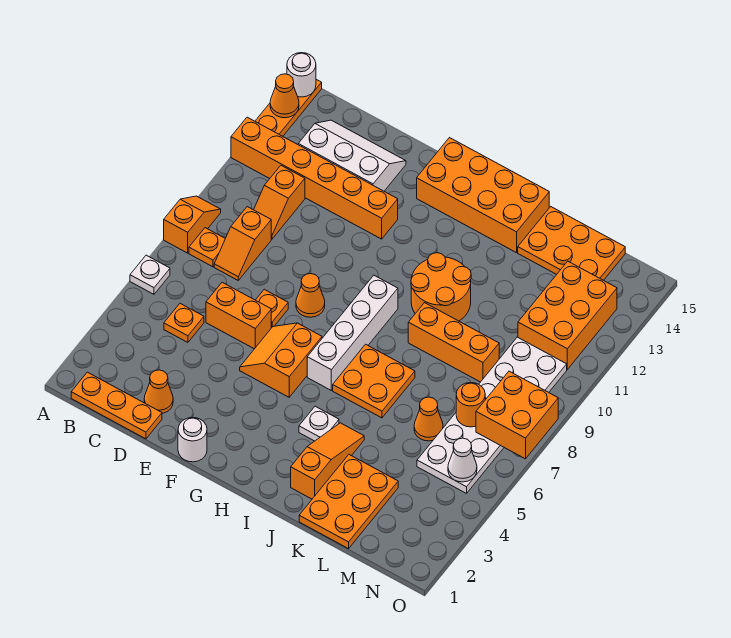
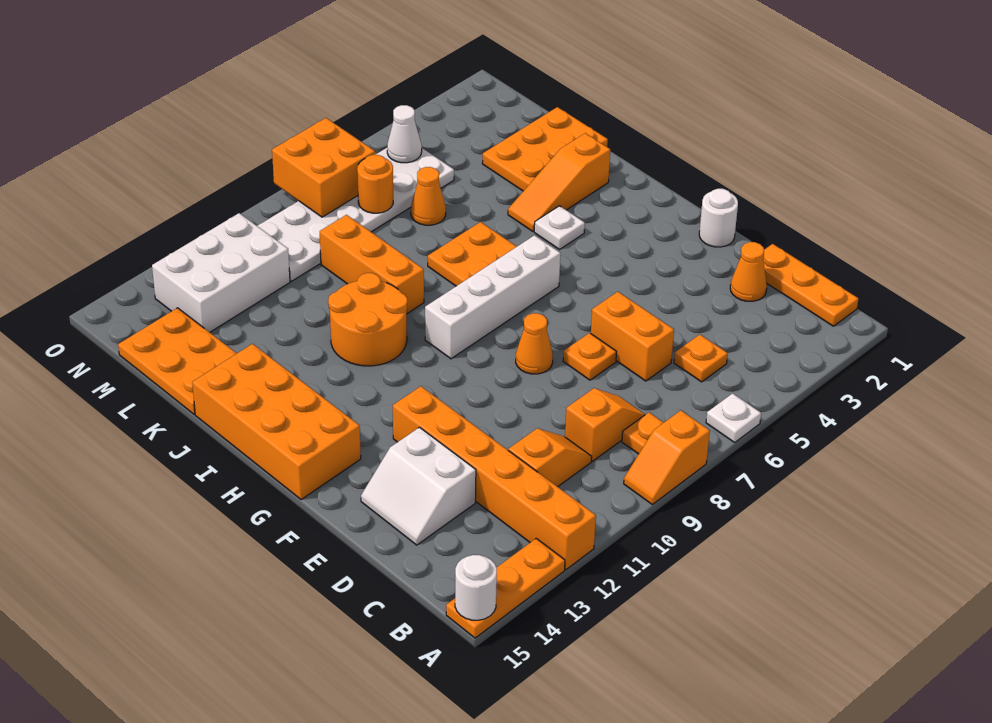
orange cone A14 level 2 -> none
white slope C13:E14 level 1 top 13 -> white slope D13:E14 level 1 top 13
orange slope F5:G6 level 1 top G -> none
orange brick M11:N13 level 1 -> white brick M11:N13 level 1

